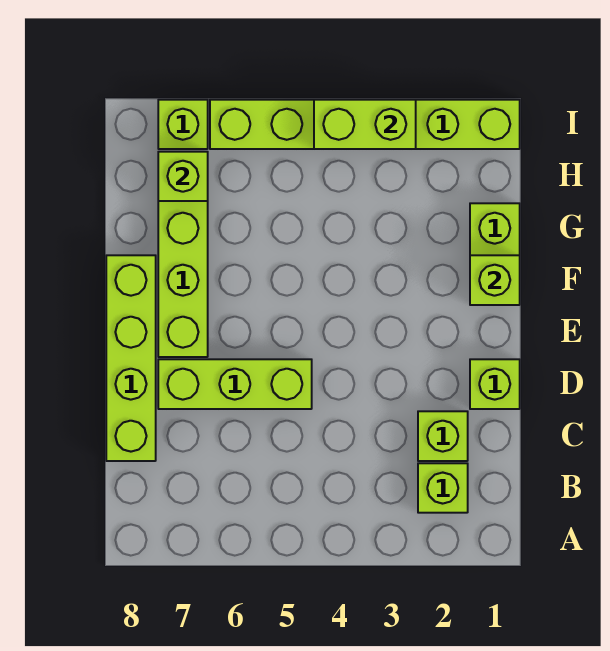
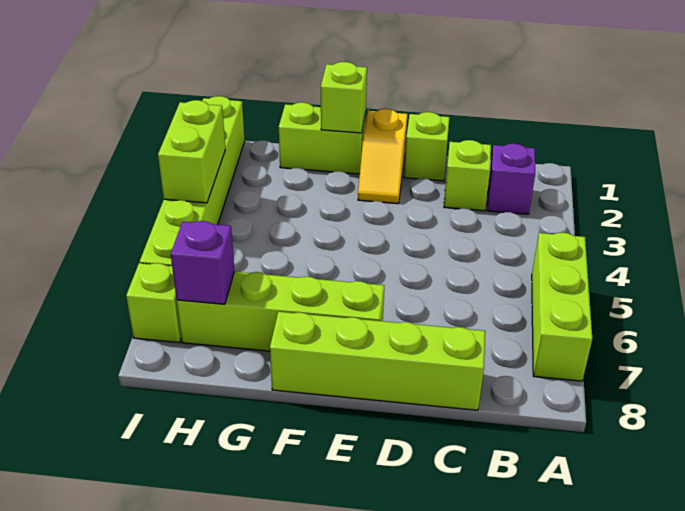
lime brick B2 level 1 -> purple brick B2 level 1
lime brick D5:D7 level 1 -> lime brick A5:A7 level 1
none -> yellow slope E1:E2 level 1 top 1
lime brick H7 level 2 -> purple brick H7 level 2

